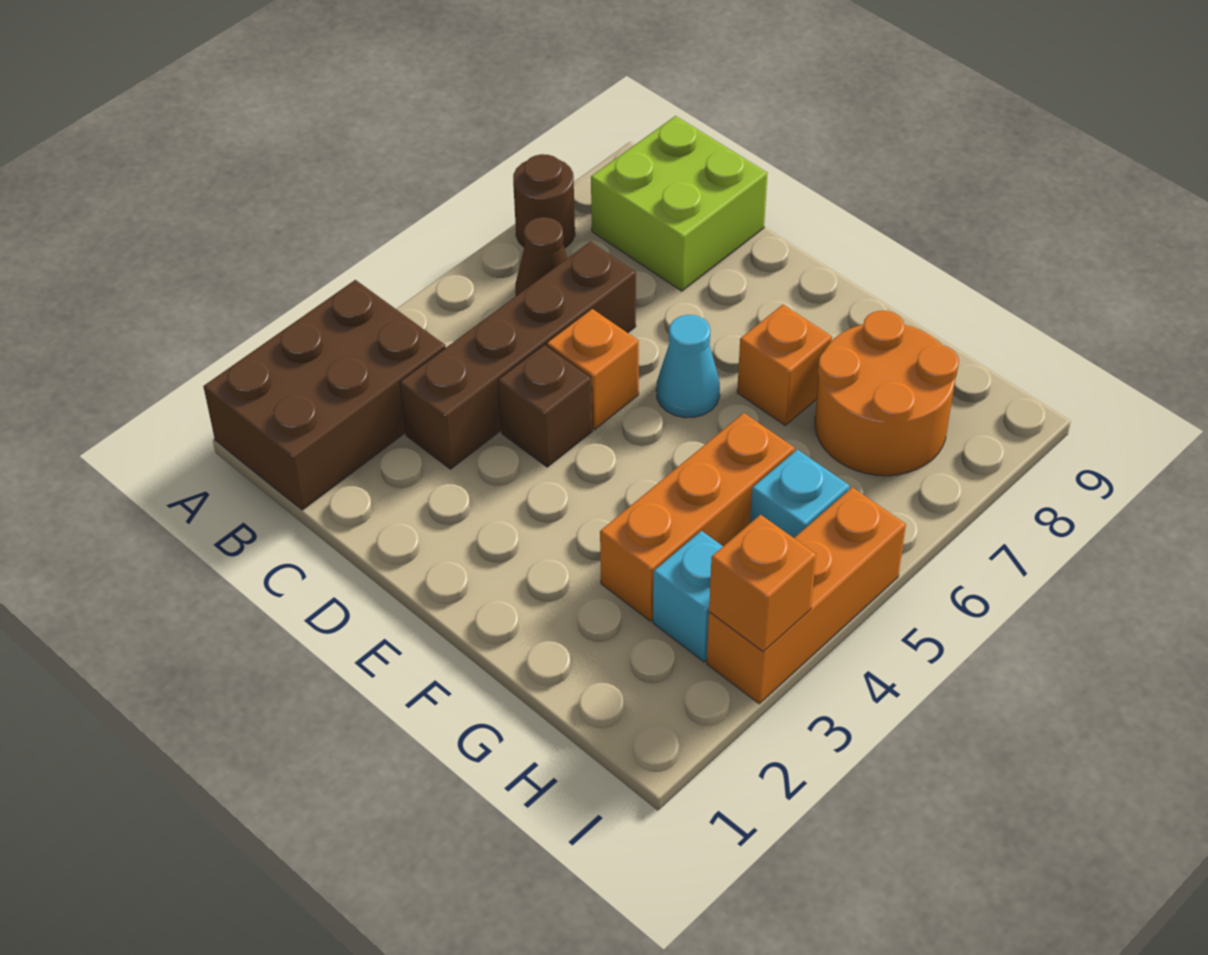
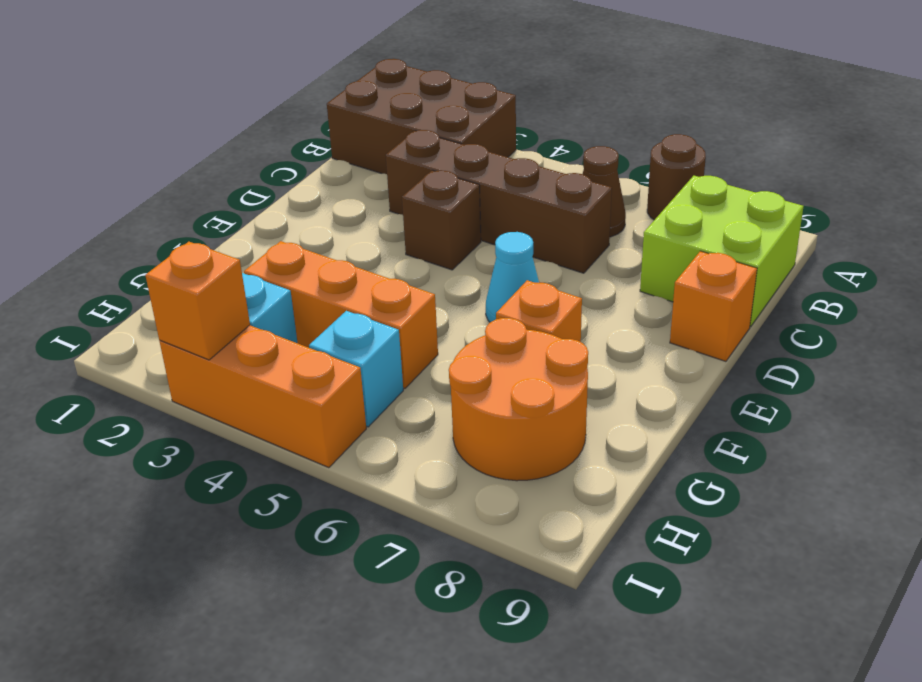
orange brick D5 level 1 -> orange brick D9 level 1

